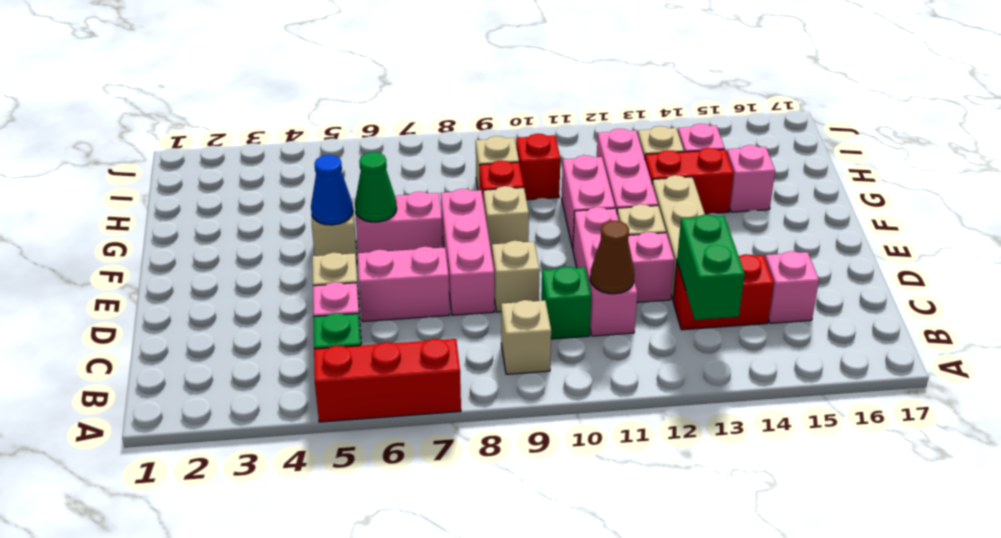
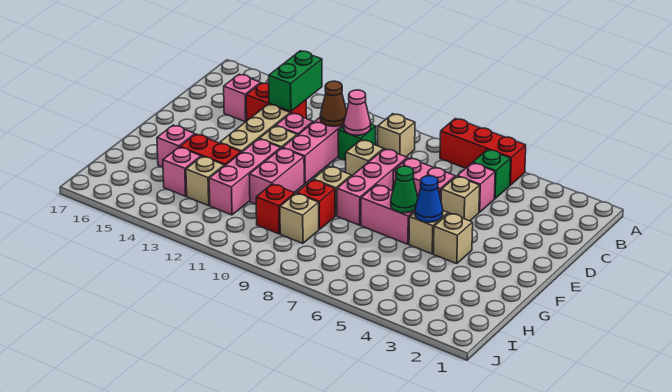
none -> pink cone C10 level 2
none -> tan brick F4 level 1

